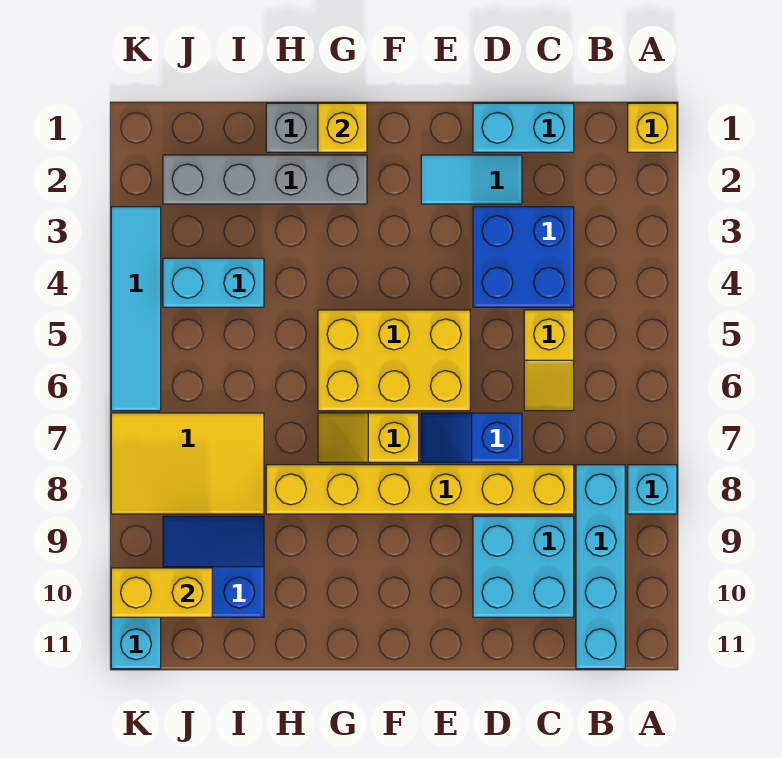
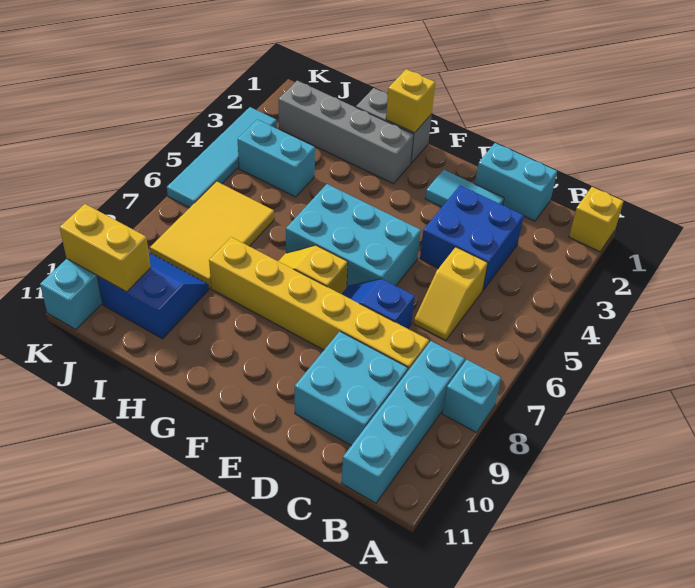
yellow brick E5:G6 level 1 -> cyan brick E5:G6 level 1
yellow tile I7:K8 level 1 -> yellow tile I6:J8 level 1

